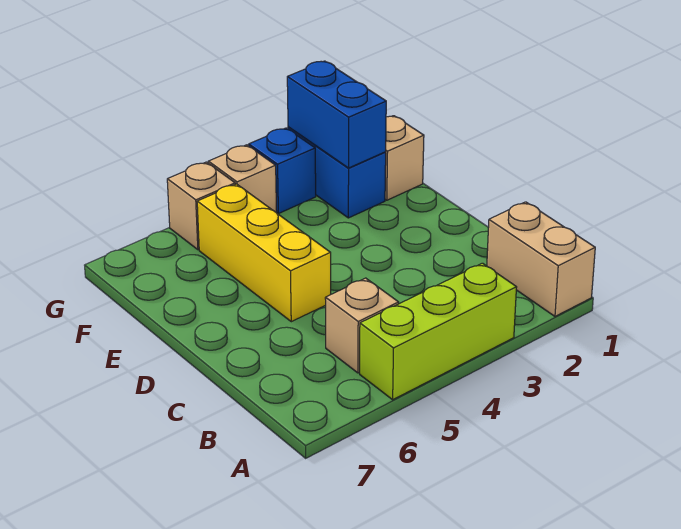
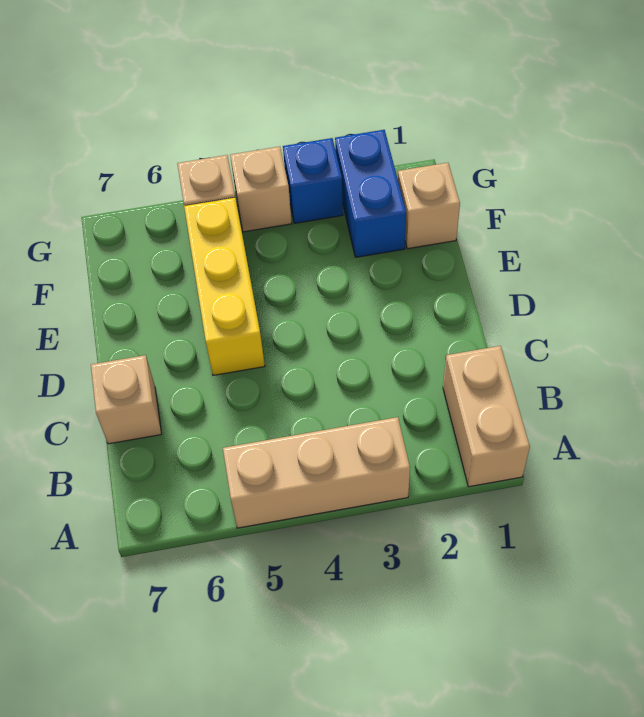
lime brick A3:A5 level 1 -> tan brick A3:A5 level 1
tan brick B5 level 1 -> tan brick C7 level 1
blue brick F2:G2 level 2 -> none

